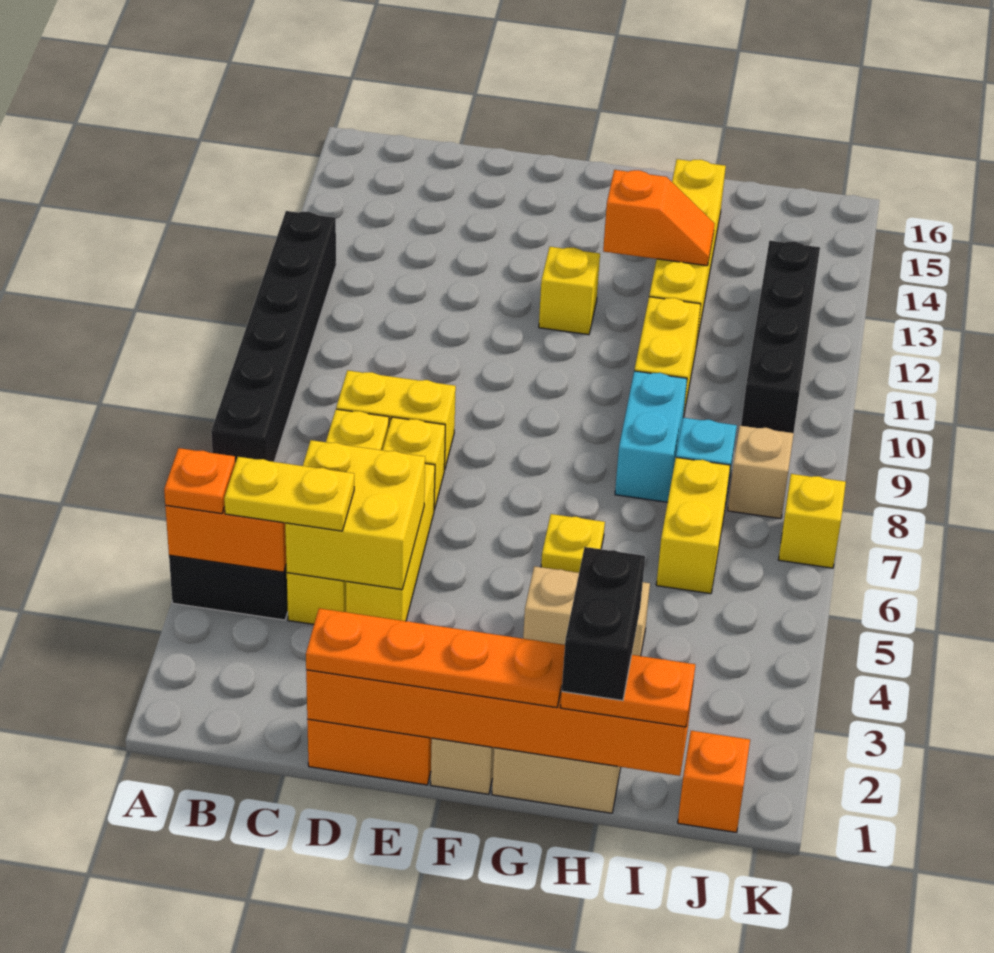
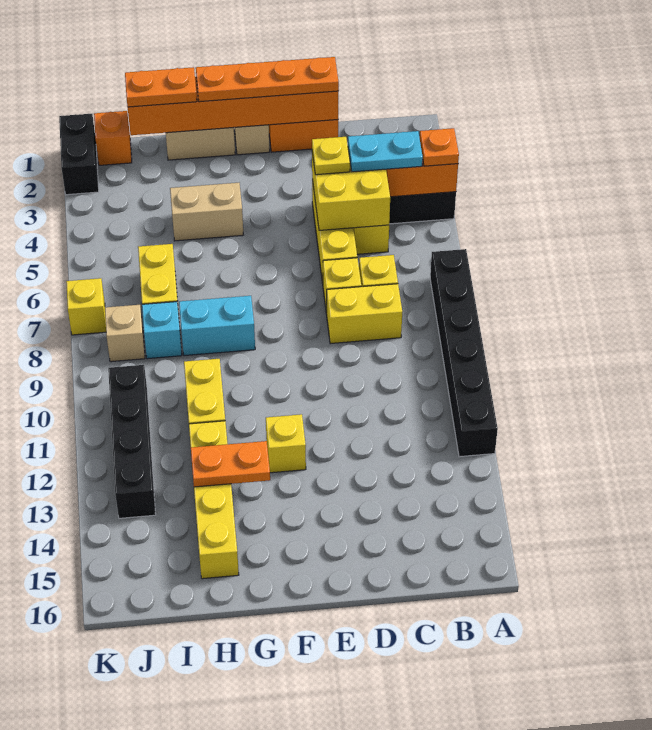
yellow plate B4:C4 level 3 -> cyan plate B4:C4 level 3
yellow plate G6 level 1 -> yellow plate D4 level 3
orange slope G13:H13 level 2 top G -> orange plate G13:H13 level 2
black brick H1:H2 level 4 -> black brick K1:K2 level 1
cyan brick H8:H9 level 1 -> cyan brick G8:H8 level 1

